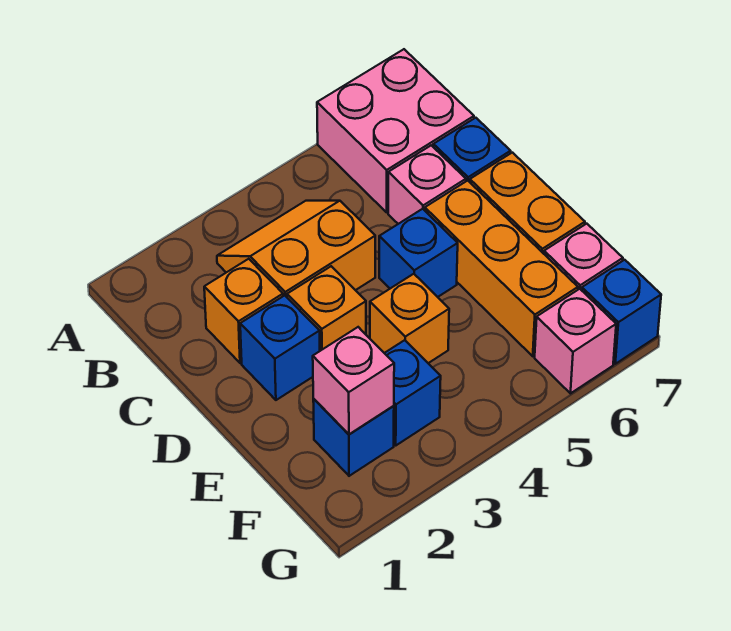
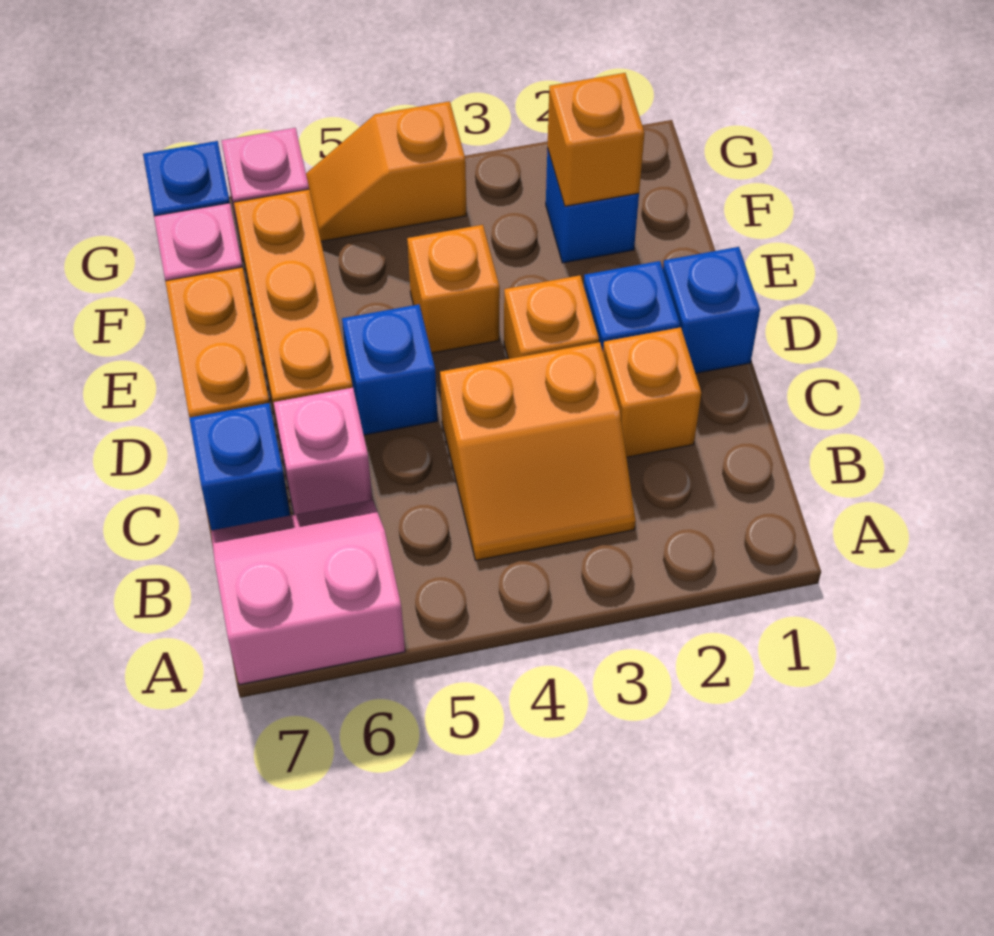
pink brick A6:B7 level 1 -> pink slope A6:B7 level 1 top A
pink brick F2 level 2 -> orange brick F2 level 2
blue brick F3 level 1 -> blue brick D1 level 1
none -> orange slope G4:G5 level 1 top 4

